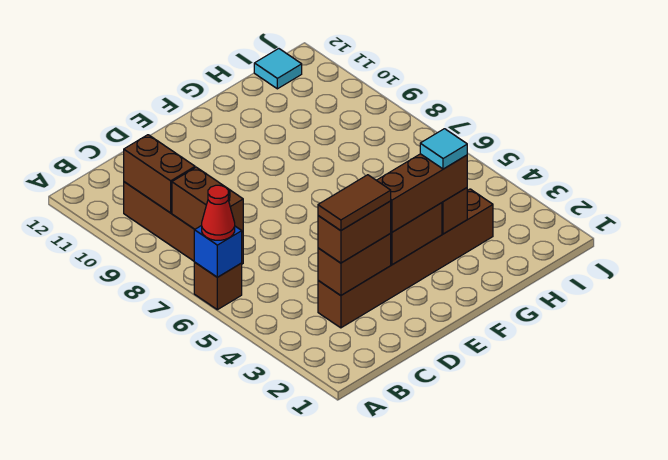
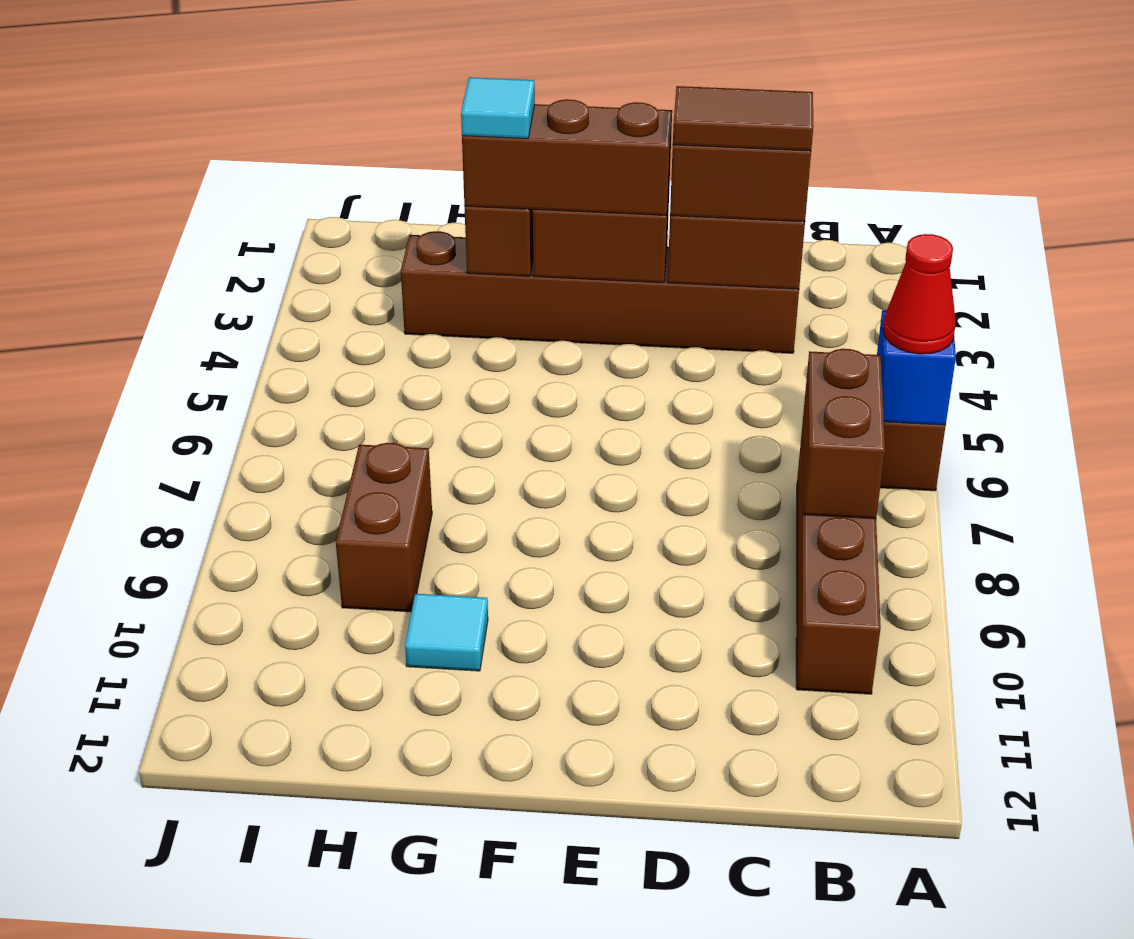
brown brick B9:B10 level 2 -> brown brick H8:H9 level 1
cyan tile I12 level 1 -> cyan tile G10 level 1

